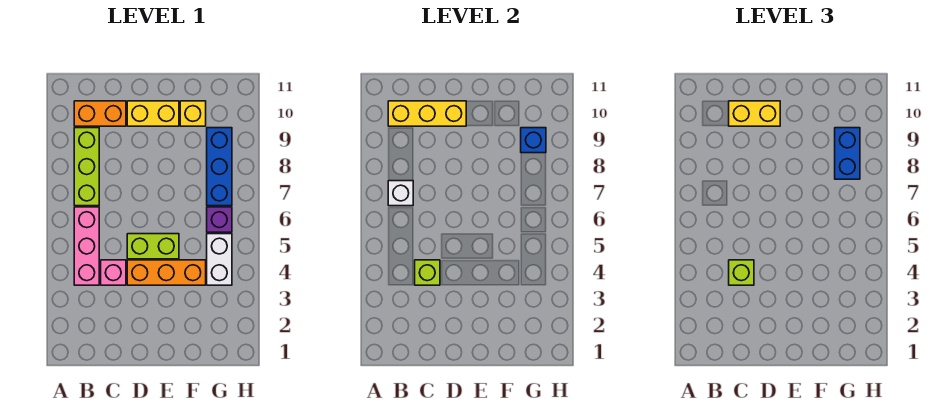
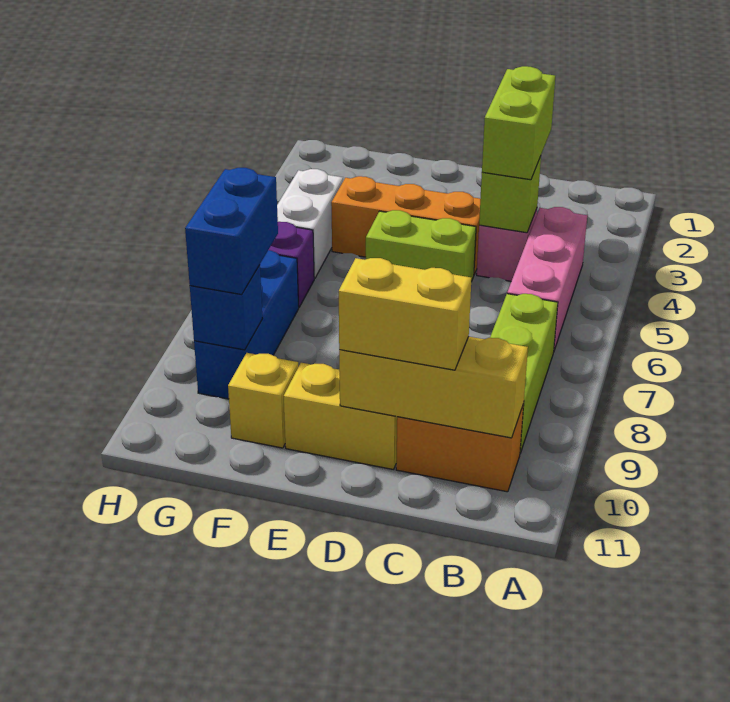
white brick B7 level 2 -> none
lime brick C4 level 3 -> lime brick C3:C4 level 3

